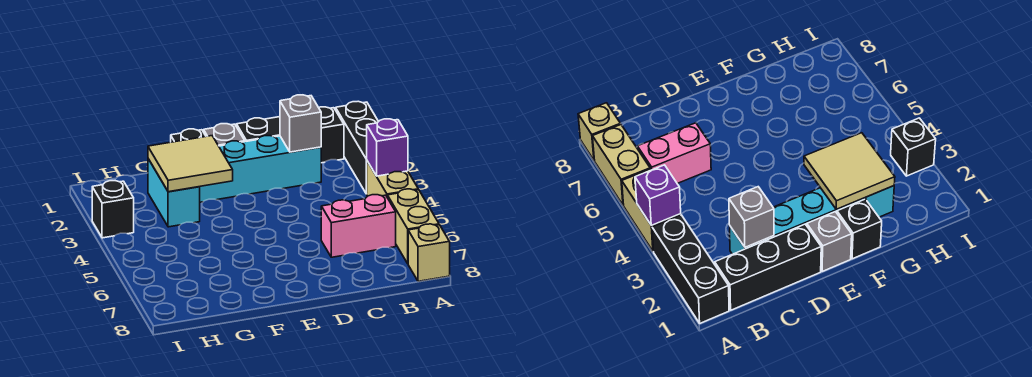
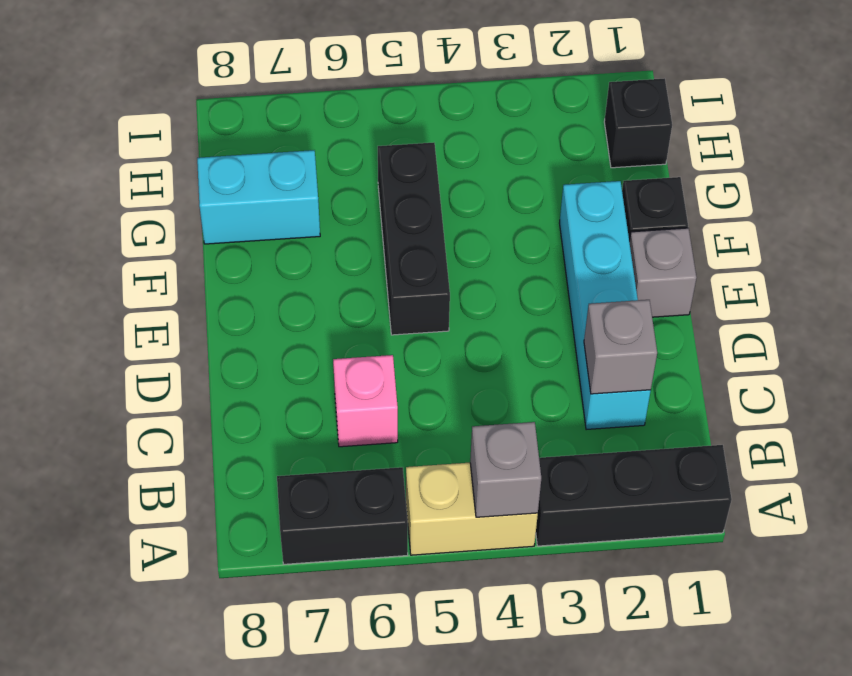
purple brick A4 level 2 -> grey brick A4 level 2
tan brick A6:A7 level 1 -> black brick A6:A7 level 1
tan brick A8 level 1 -> none
black brick B1:D1 level 1 -> black brick E5:G5 level 1
pink brick B6:C6 level 1 -> pink brick C6 level 1
tan tile F2:G3 level 2 -> none
cyan brick G2:G3 level 1 -> cyan brick G7:G8 level 1
black brick I3 level 1 -> black brick H1 level 1

